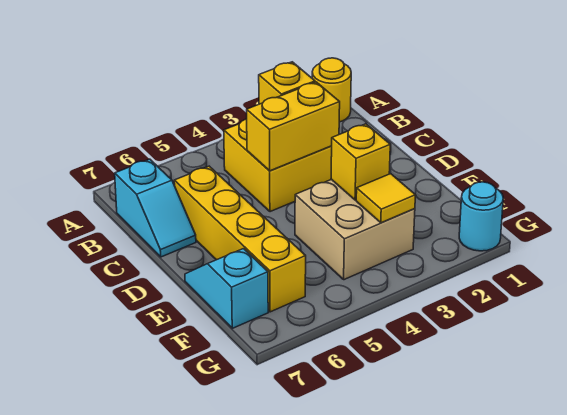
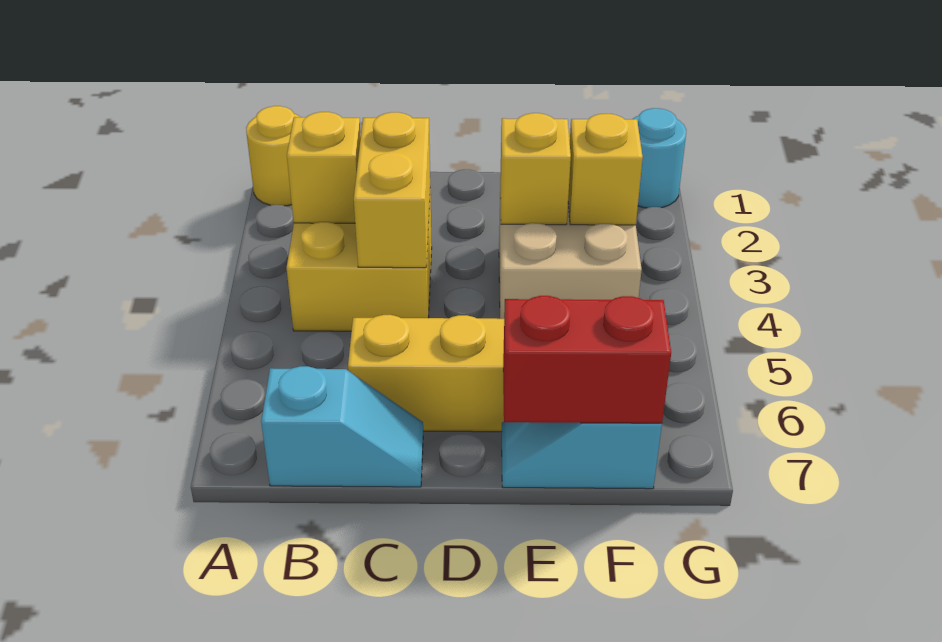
none -> red brick E7:F7 level 2
yellow tile F3 level 2 -> yellow brick F3 level 2

